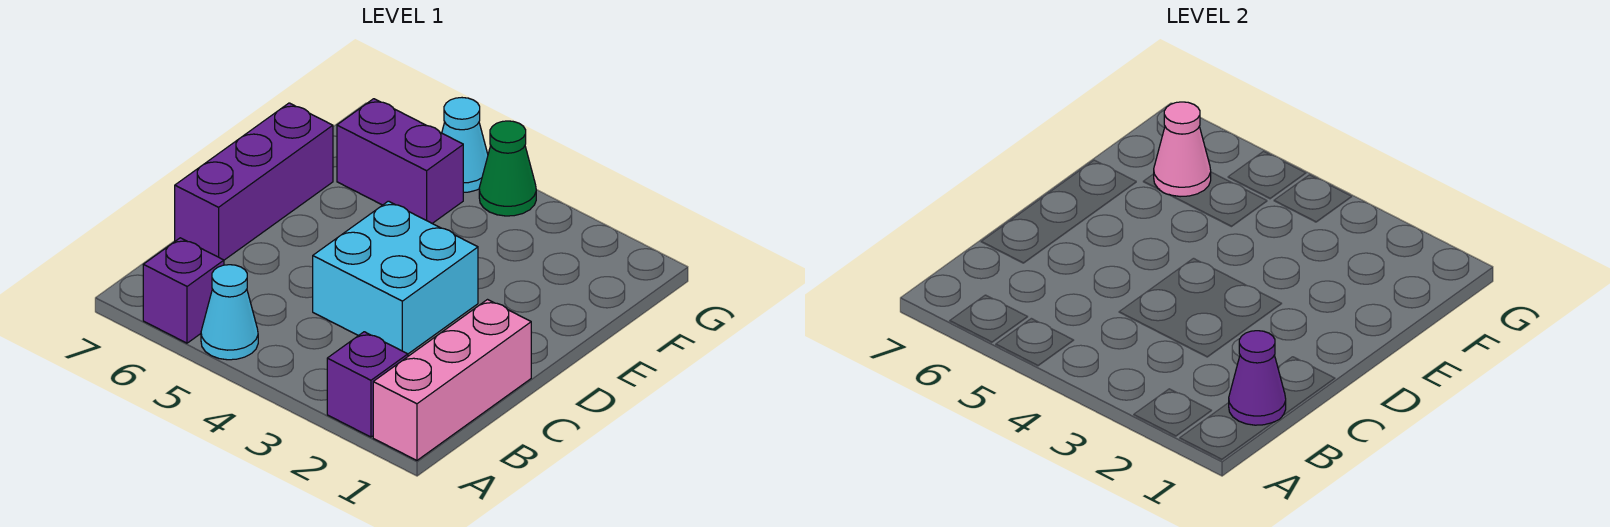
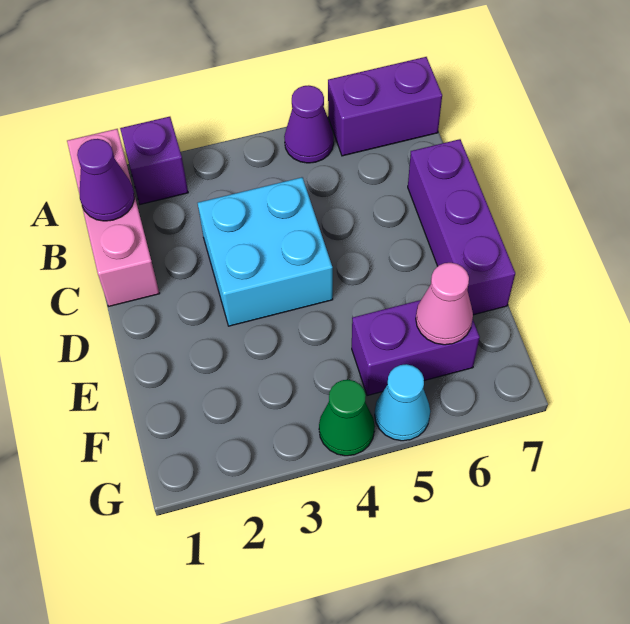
cyan cone A5 level 1 -> purple cone A5 level 1
purple brick A6 level 1 -> purple brick A6:A7 level 1

